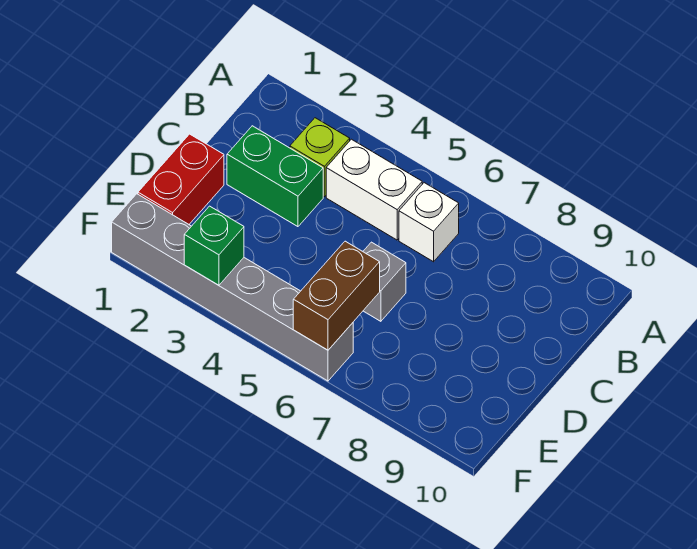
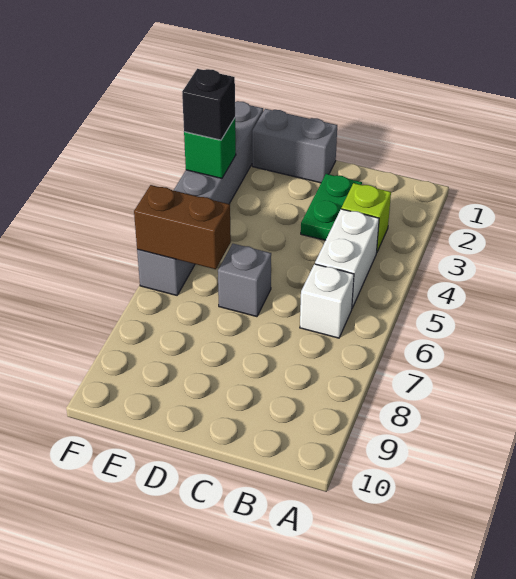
green brick C2:C3 level 1 -> green plate C2:C3 level 1
red brick D1:E1 level 1 -> grey brick D1:E1 level 1
none -> black brick F3 level 3

